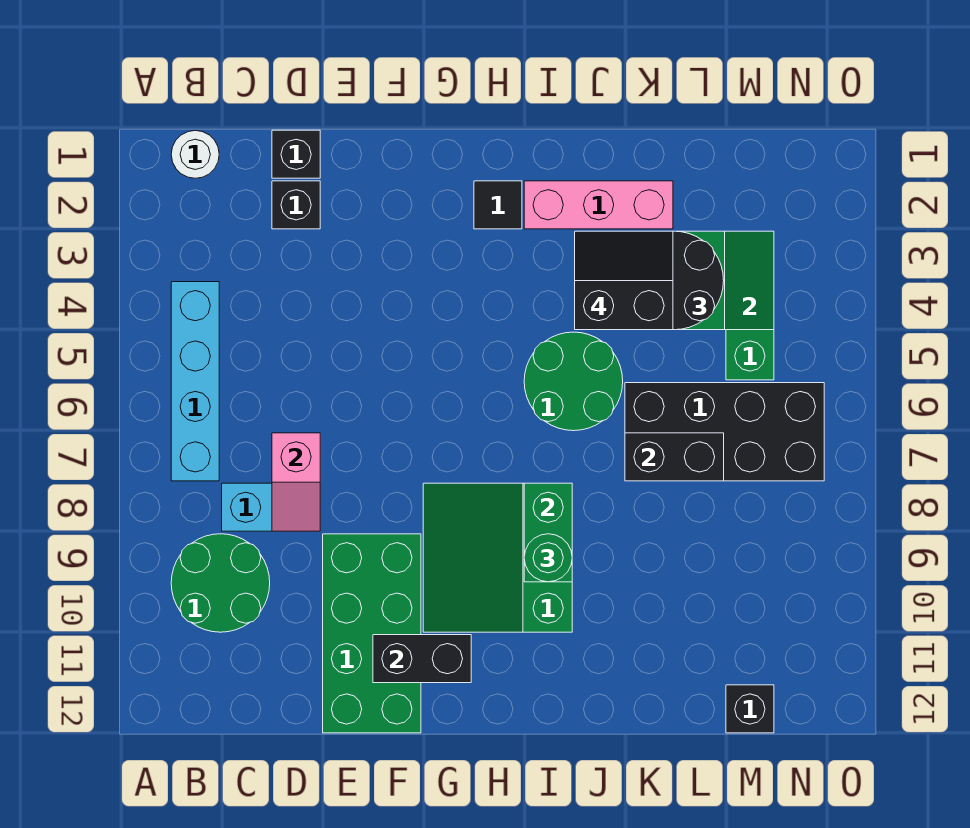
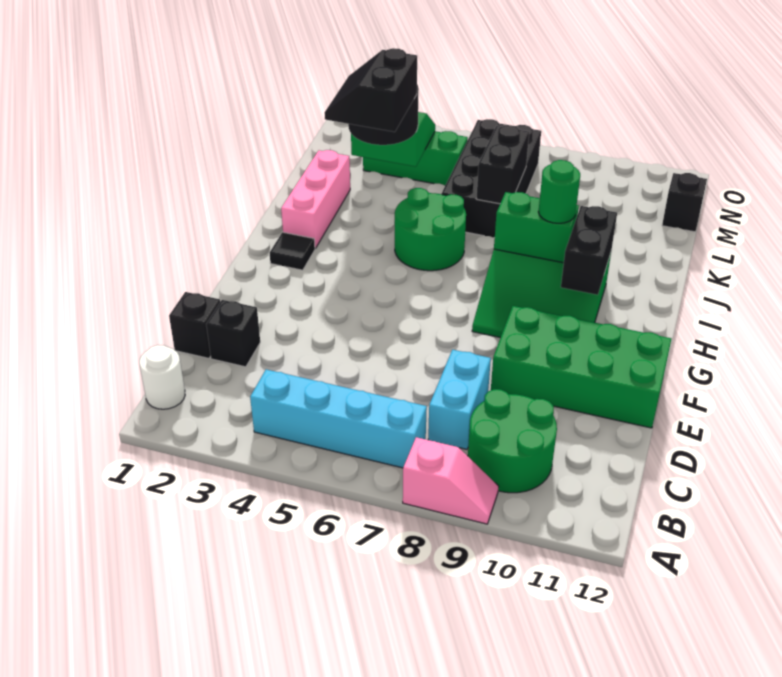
pink slope D7:D8 level 2 top 7 -> pink slope A8:A9 level 1 top 8
black brick F11:G11 level 2 -> black brick H10:I10 level 2

